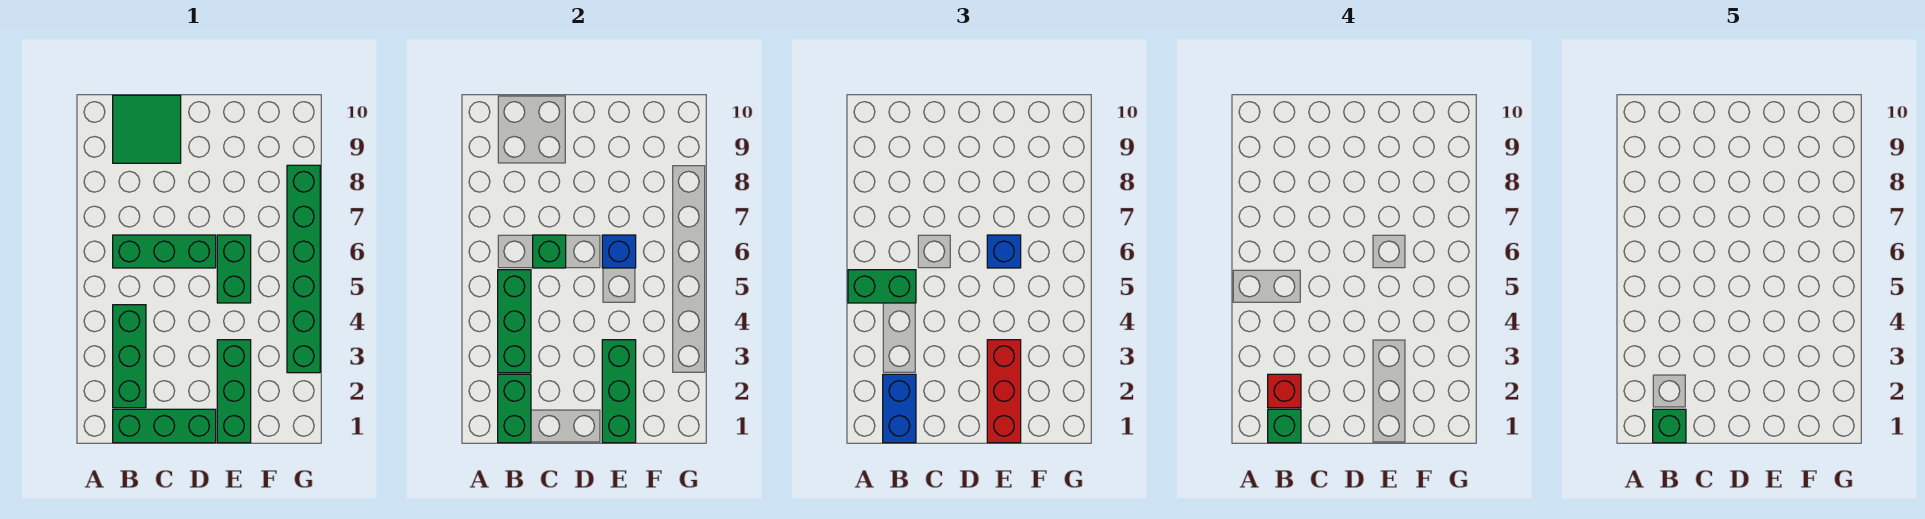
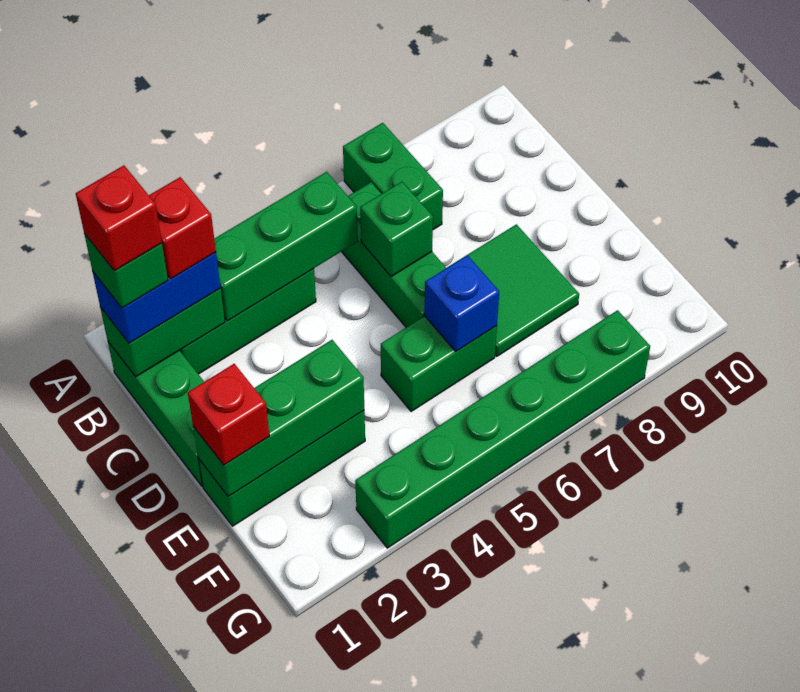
green brick A5:B5 level 3 -> green brick A7:B7 level 1
green brick B1 level 5 -> red brick B1 level 5
green tile B9:C10 level 1 -> green tile D7:E8 level 1
red brick E1:E3 level 3 -> red brick E1 level 3
blue brick E6 level 3 -> none

